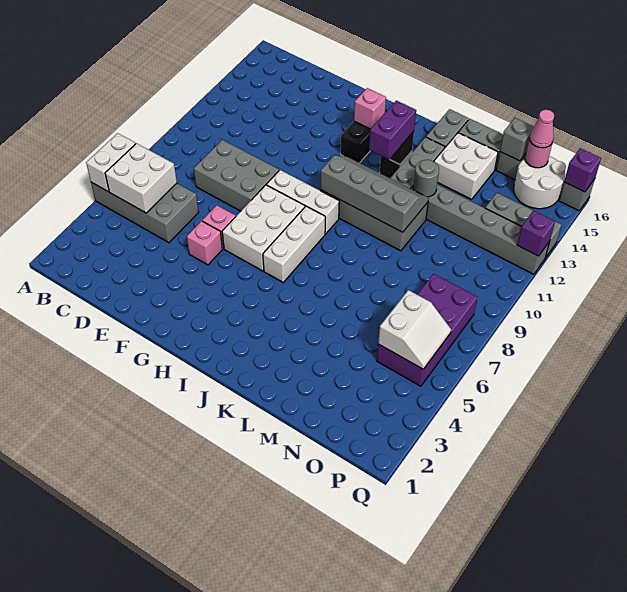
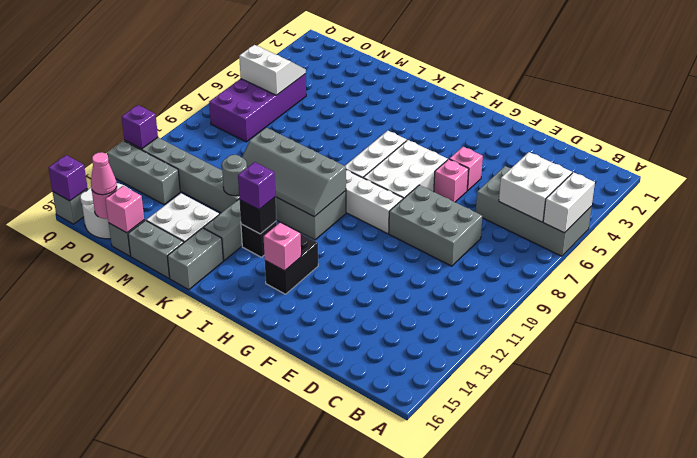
purple brick J12:J13 level 3 -> purple brick J13 level 3
grey brick N16 level 2 -> pink brick N16 level 2
white slope O5:P6 level 2 top O -> white slope O5:P6 level 2 top 6

